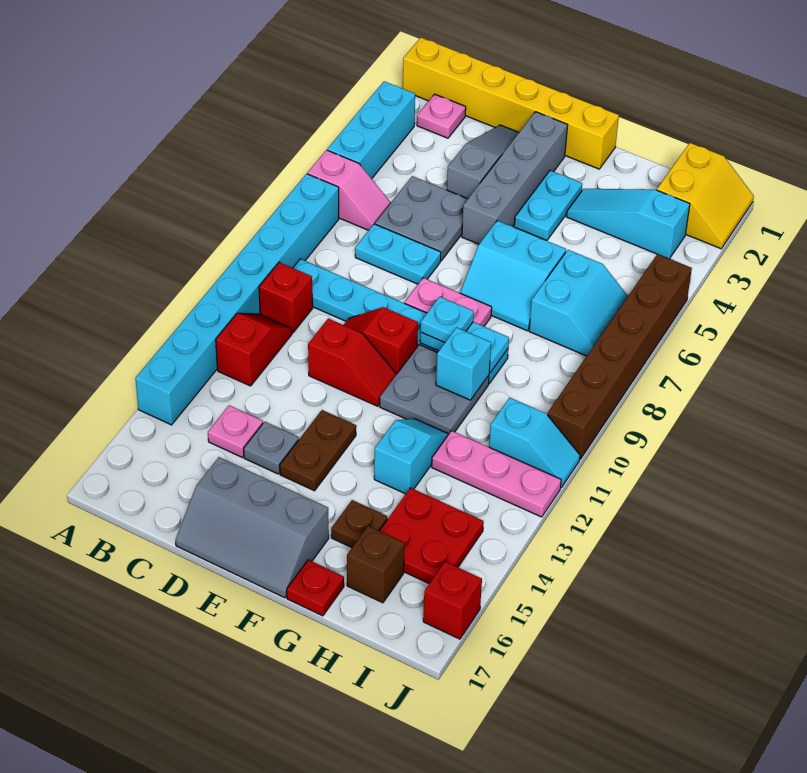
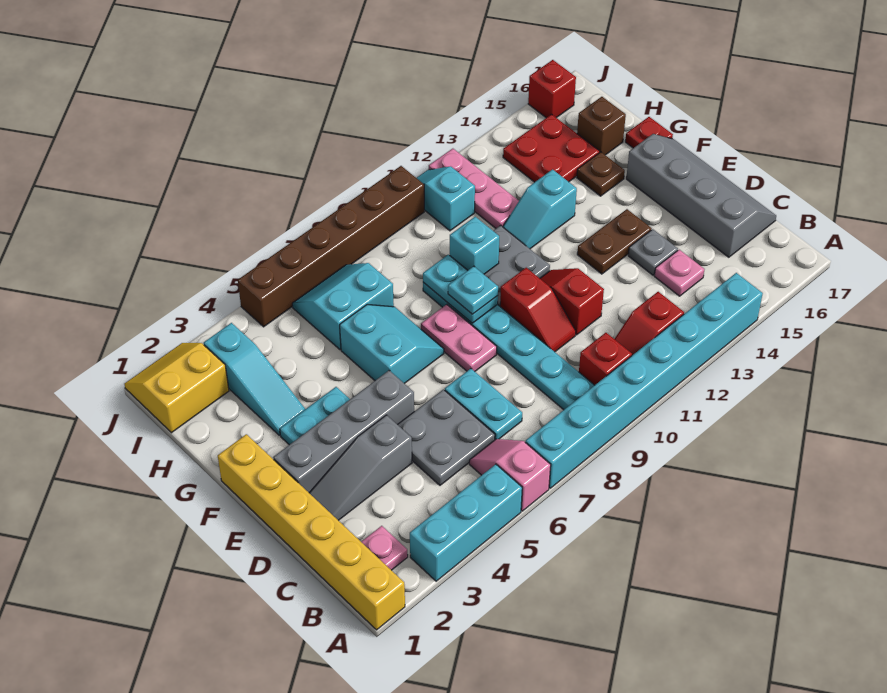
grey slope D16:F17 level 1 top 16 -> grey slope C16:F17 level 1 top 16

